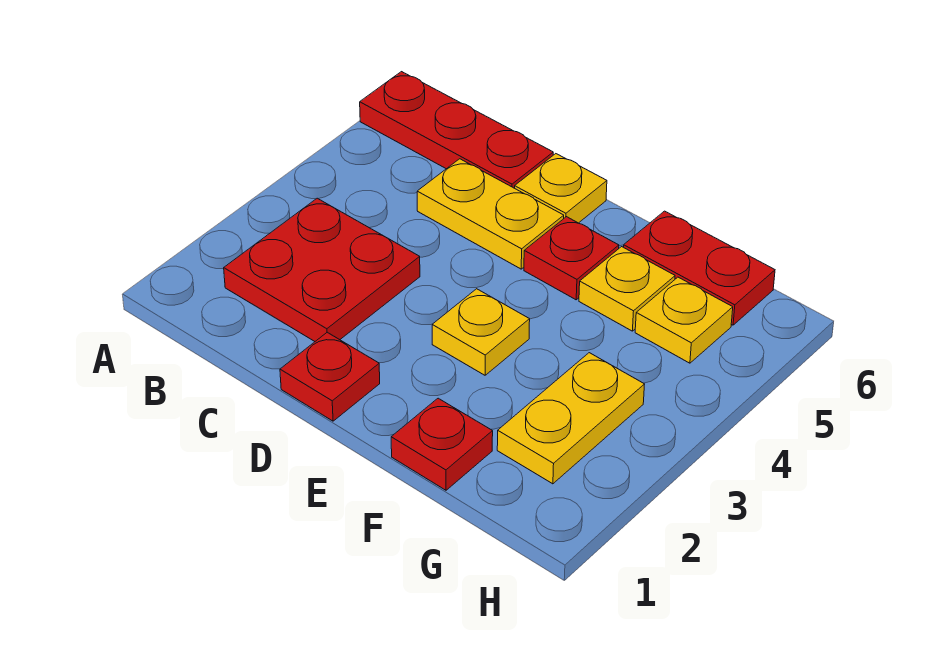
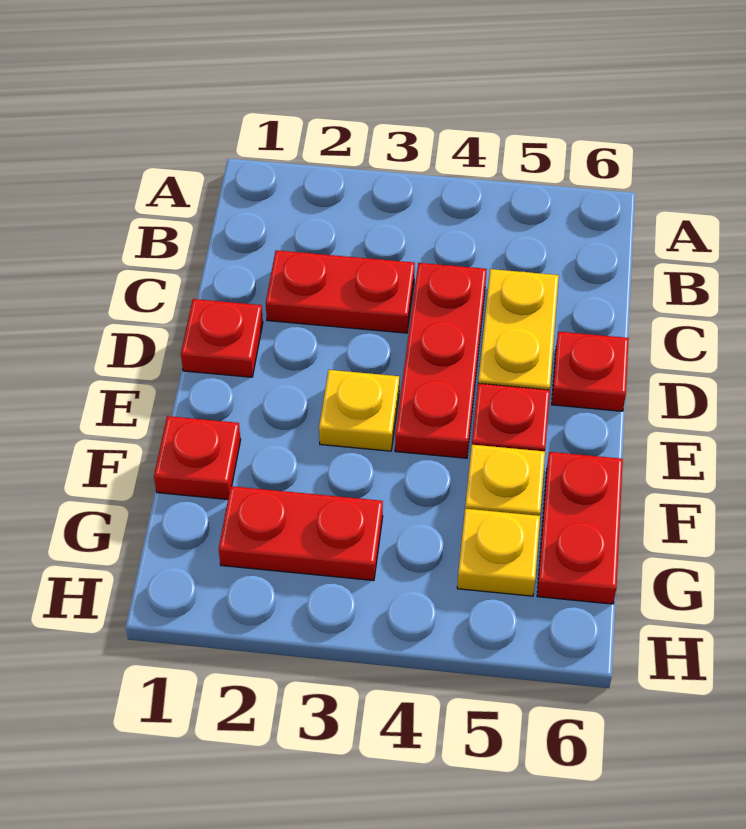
red plate A6:C6 level 1 -> red plate C4:E4 level 1
red plate B2:C3 level 1 -> red plate C2:C3 level 1
yellow plate D6 level 1 -> red plate D6 level 1
yellow plate G2:G3 level 1 -> red plate G2:G3 level 1

